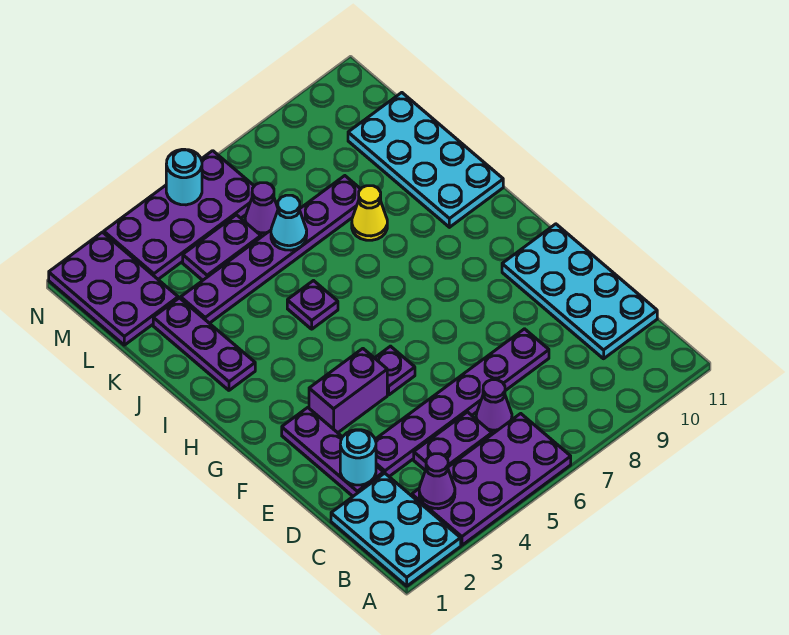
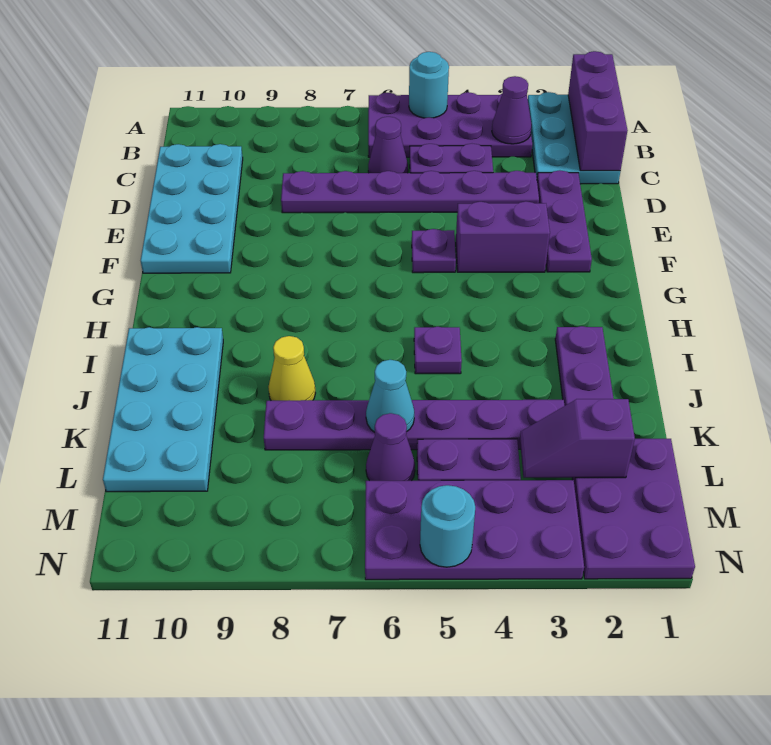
none -> purple brick A1:C1 level 2
cyan round brick D2 level 2 -> cyan round brick A5 level 2
none -> purple slope L2:L3 level 2 top 2

